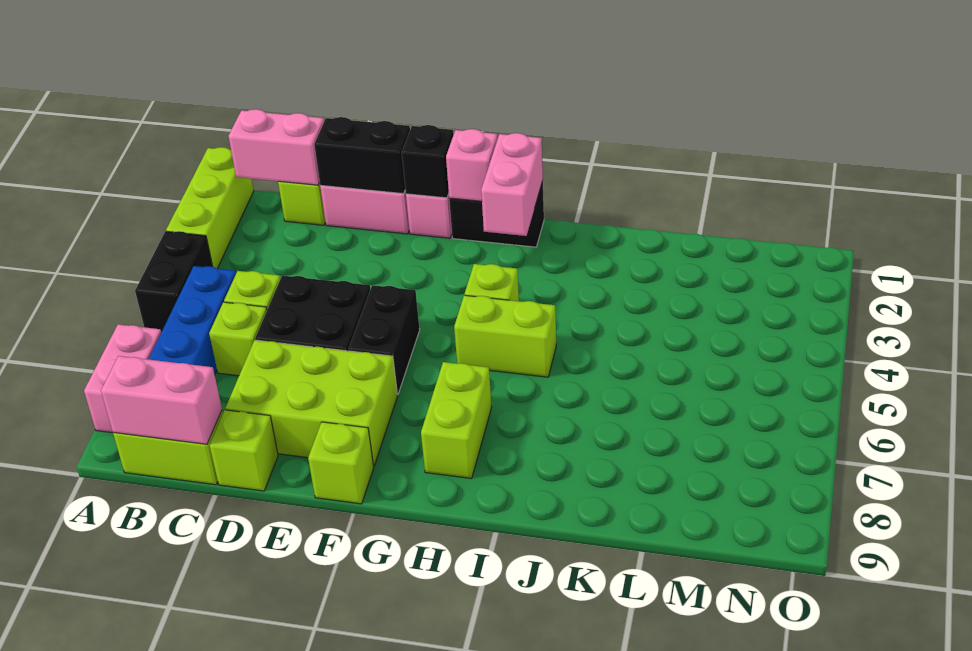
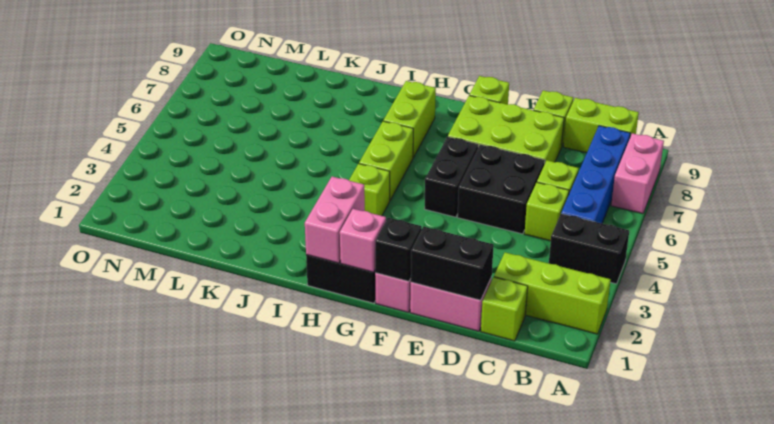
lime brick A1:A3 level 1 -> lime brick A2:C2 level 1
black brick A4:A5 level 1 -> black brick A4:B4 level 1
pink brick B1:C1 level 2 -> none
pink brick B9:C9 level 2 -> none
lime brick H5:I5 level 1 -> lime brick H5:H6 level 1

